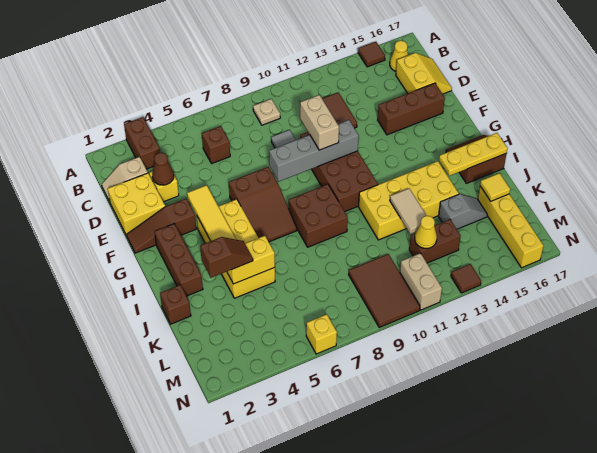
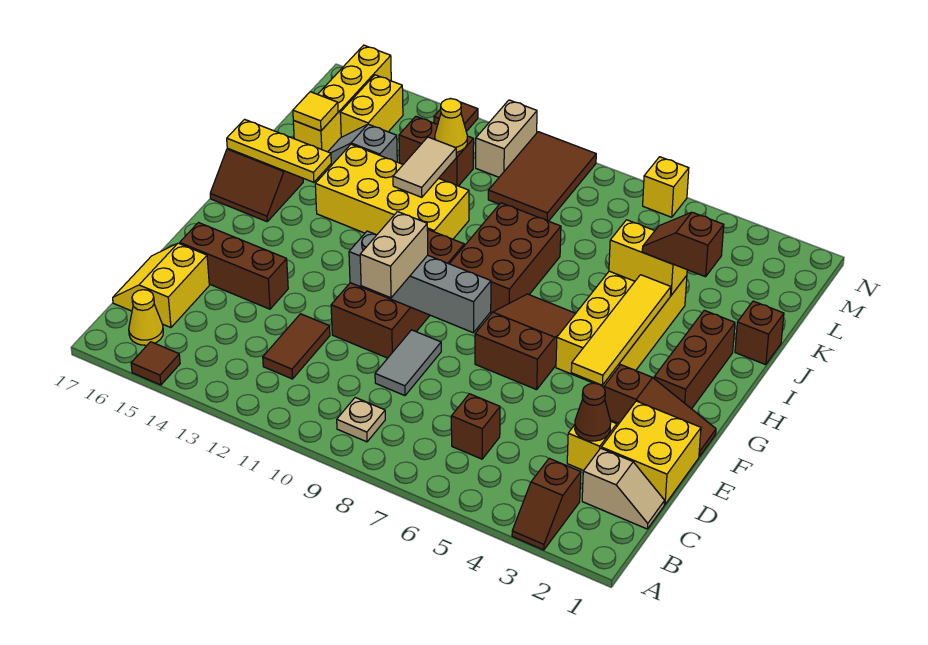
brown brick A3:B3 level 1 -> brown slope A3:B3 level 1 top B
brown brick H8:I9 level 1 -> brown brick H8:J9 level 1
none -> yellow brick L15:M15 level 1

